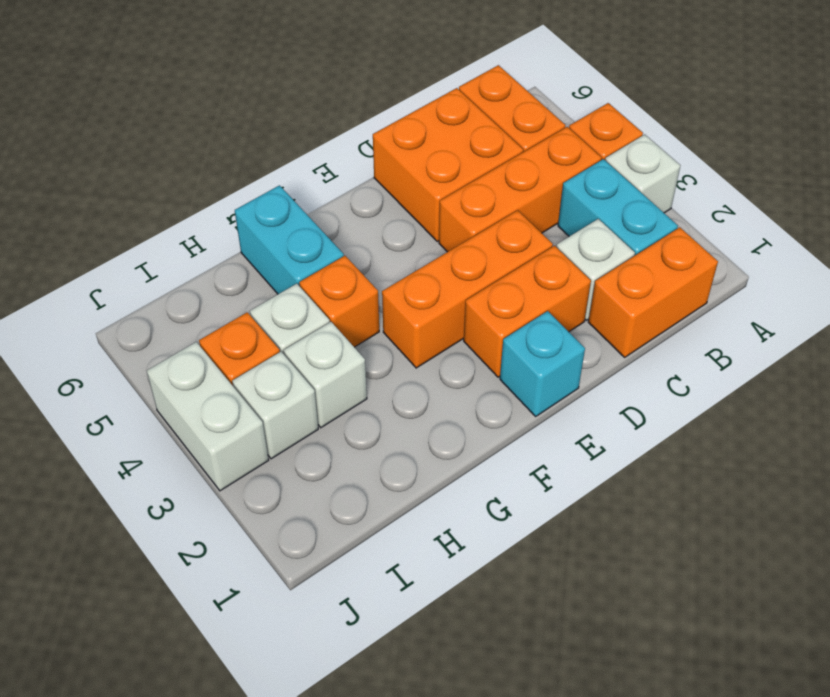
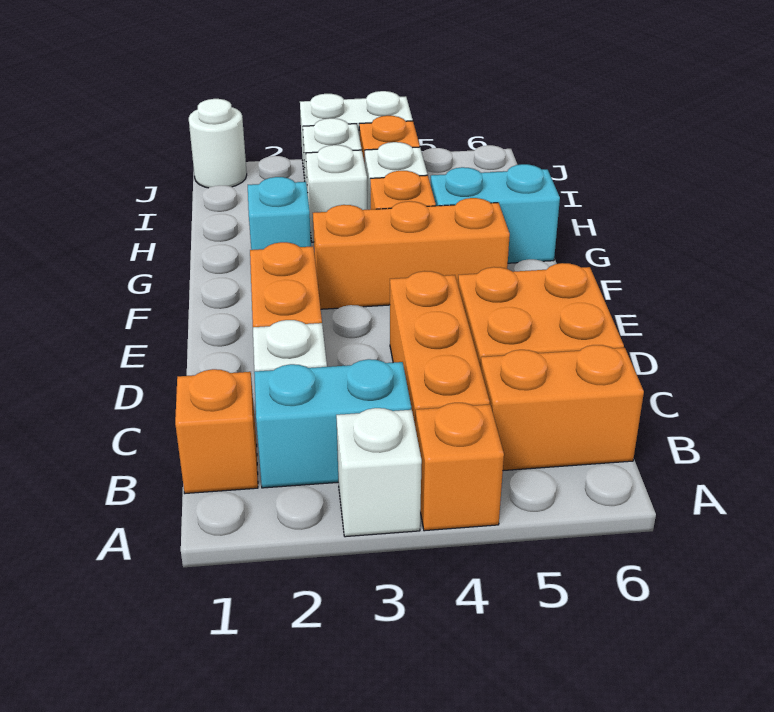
orange brick B1:C1 level 1 -> orange brick B1 level 1
orange brick D3:F3 level 1 -> orange brick F3:F5 level 1
cyan brick E1 level 1 -> cyan brick G2 level 1
none -> white round brick J1 level 1

